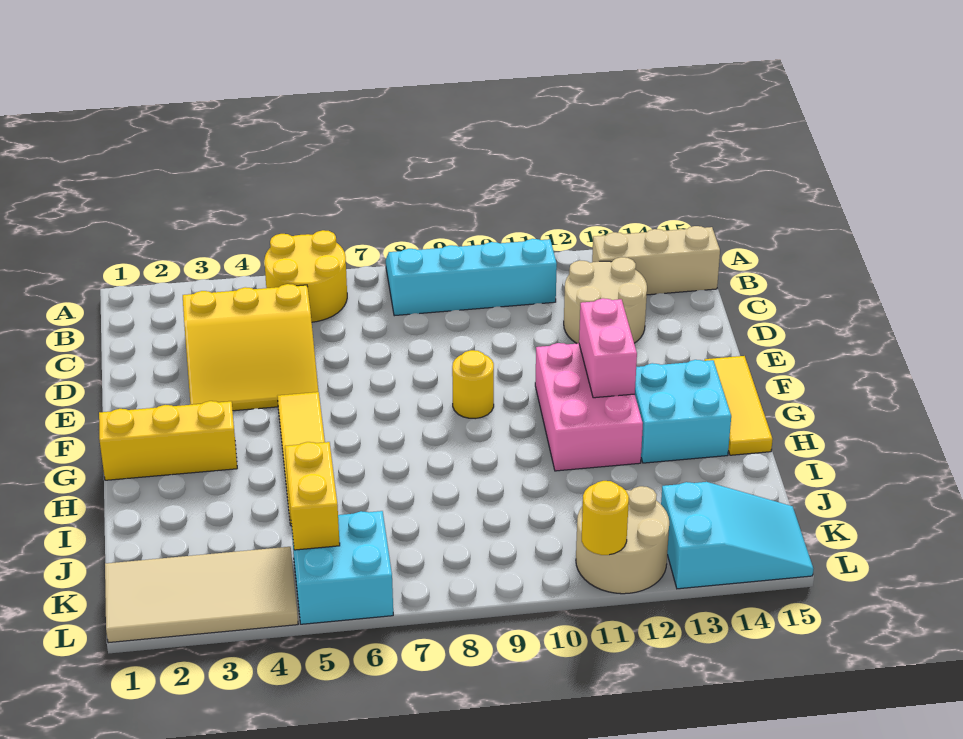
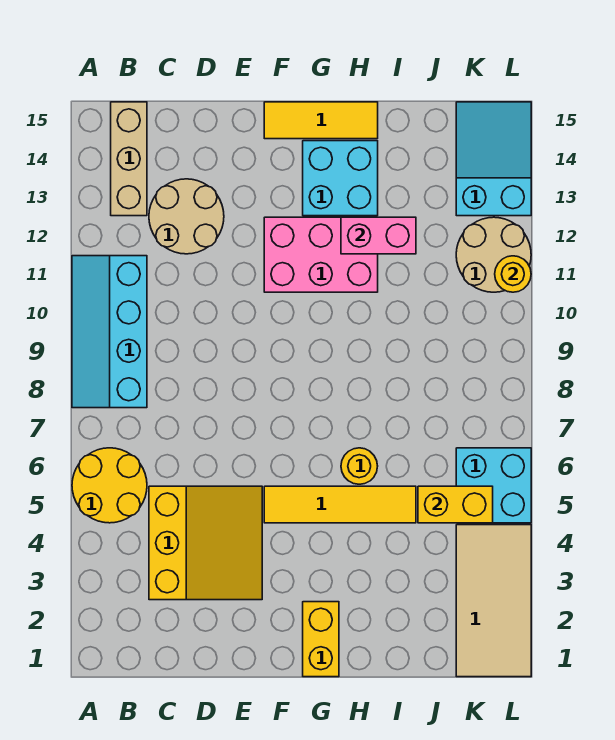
yellow round brick F9 level 1 -> yellow round brick H6 level 1
pink brick F12:G12 level 2 -> pink brick H12:I12 level 2
yellow brick G1:G3 level 1 -> yellow brick G1:G2 level 1

